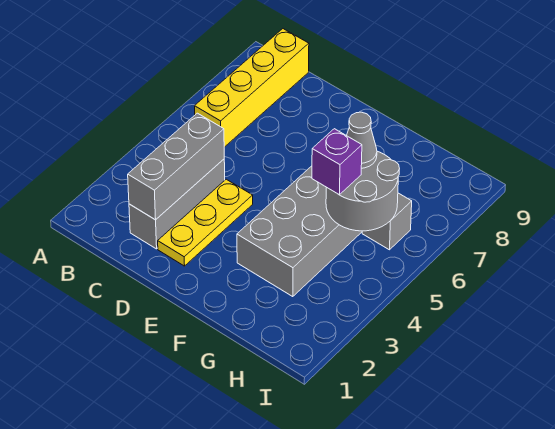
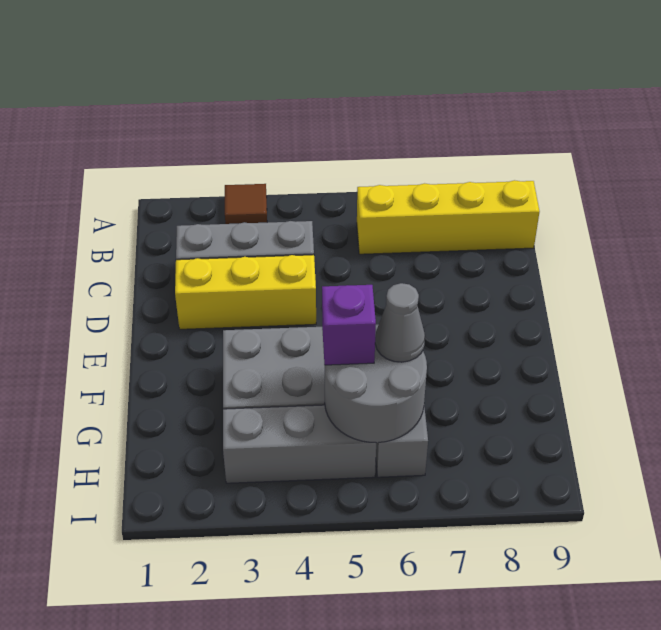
none -> brown tile A3 level 1
grey brick C2:C4 level 2 -> grey brick H3:H5 level 1
yellow plate D2:D4 level 1 -> yellow brick D2:D4 level 1

